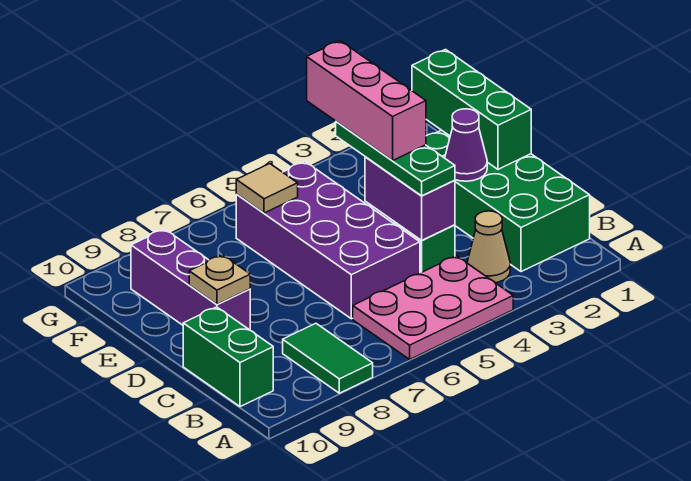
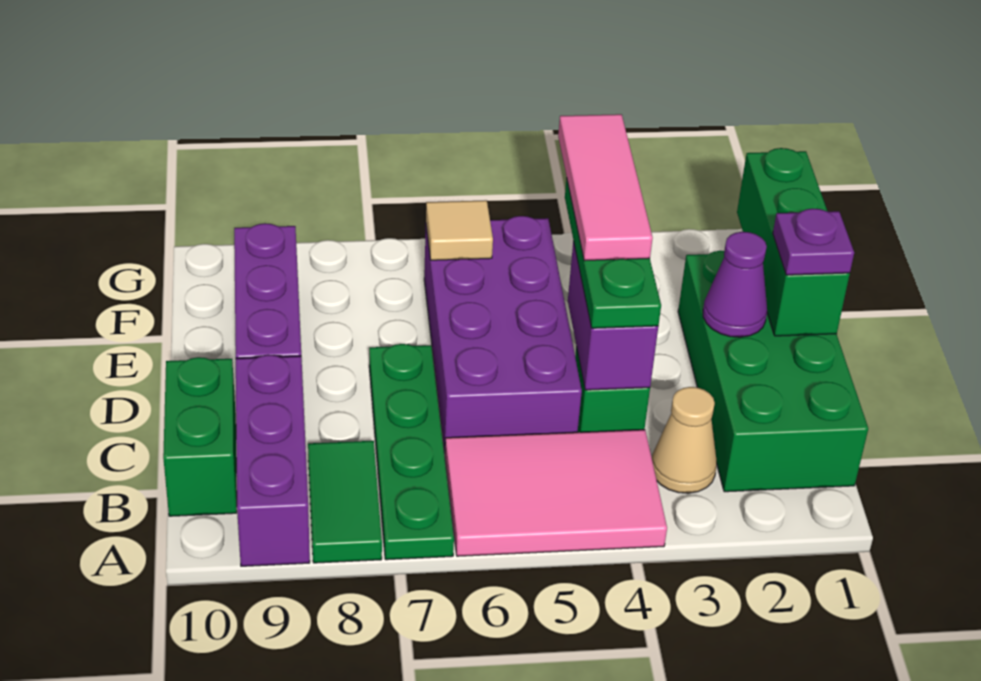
pink plate A4:B6 level 1 -> pink tile A4:B6 level 1
none -> green plate A7:D7 level 1
none -> purple brick A9:C9 level 1
none -> purple plate D1 level 3
pink brick D4:F4 level 4 -> pink tile D4:F4 level 4
tan plate D9 level 2 -> none

